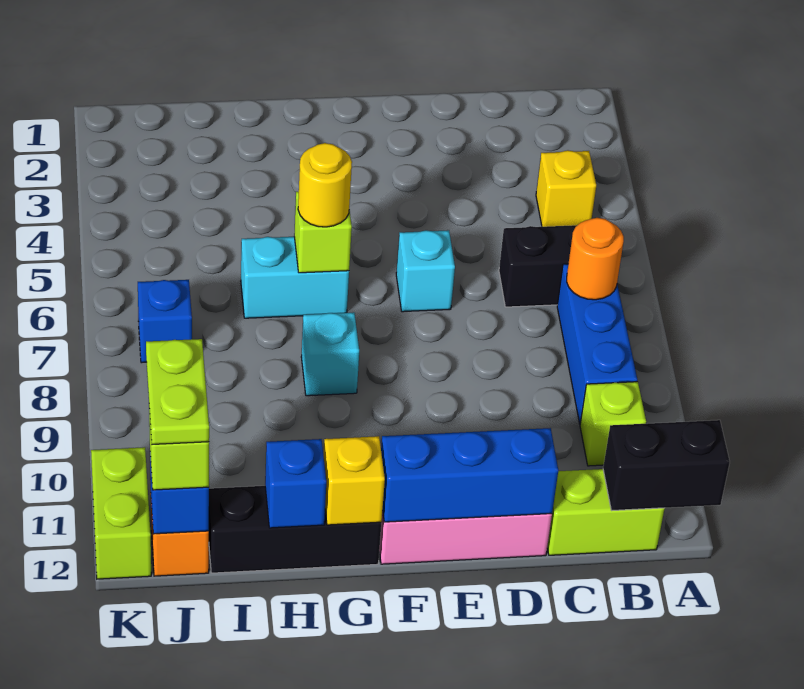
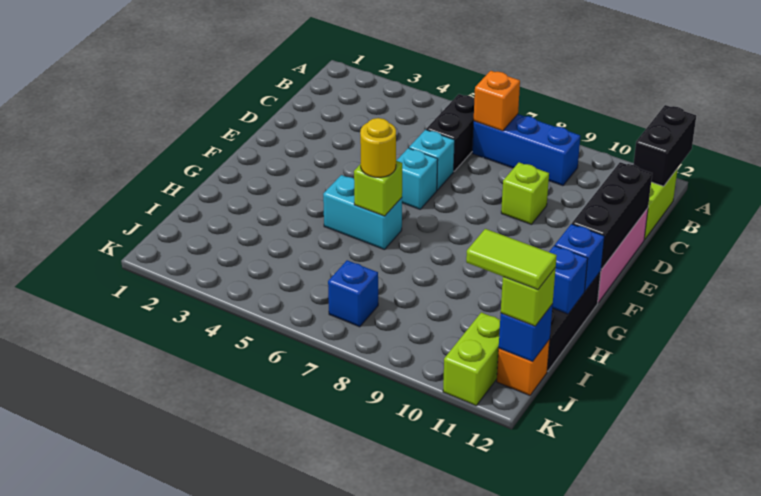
yellow brick B4 level 1 -> none
orange round brick B7 level 2 -> orange brick B7 level 2
lime brick B10 level 1 -> lime brick D9 level 1
blue brick D12:F12 level 2 -> black brick D12:F12 level 2
cyan brick G6:H6 level 1 -> cyan brick G5:G6 level 1
cyan brick G8 level 1 -> cyan brick D6 level 1
yellow brick G12 level 2 -> blue brick G12 level 2
lime plate J11:J12 level 4 -> lime tile J11:J12 level 4
lime brick K11:K12 level 1 -> lime brick J11:K11 level 1

